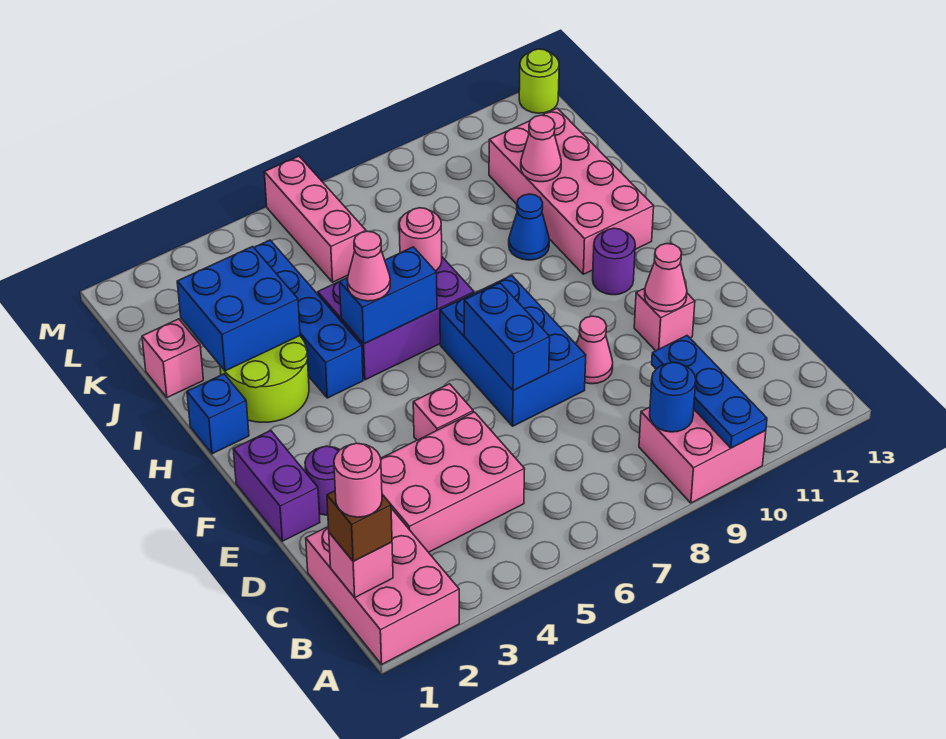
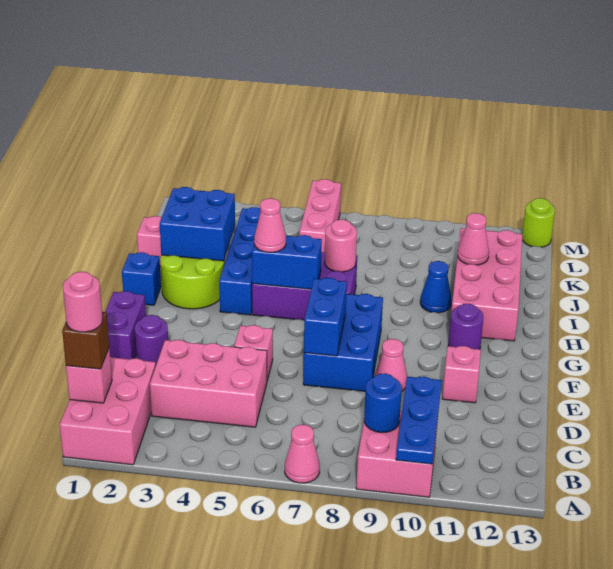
pink cone E11 level 2 -> pink cone A7 level 1

